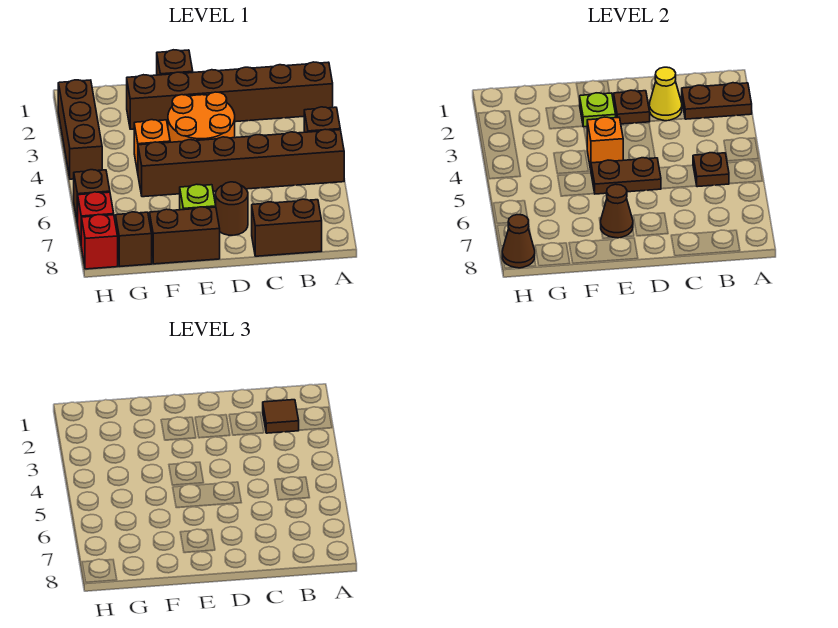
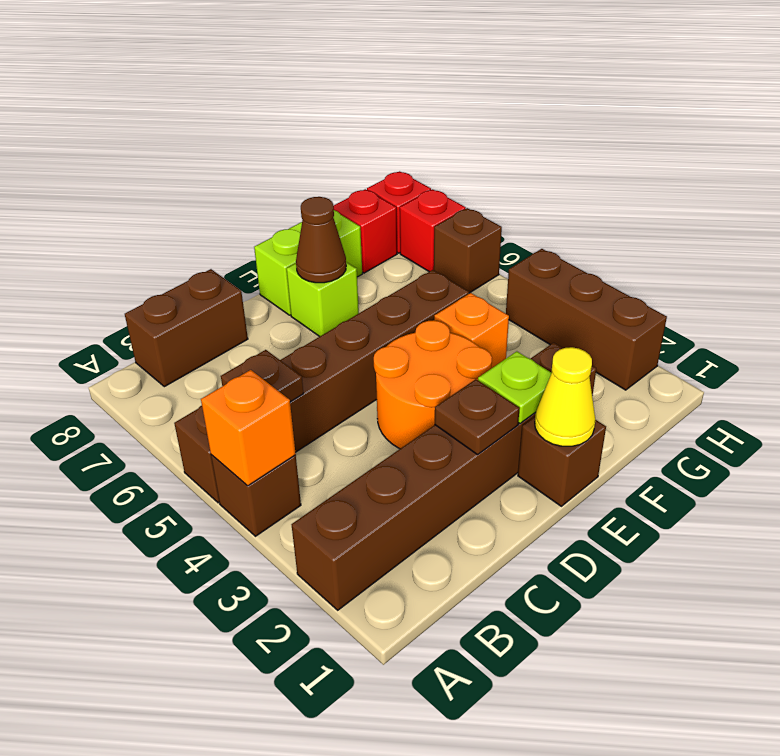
brown plate A2:B2 level 2 -> none
brown tile B2 level 3 -> none
yellow cone C2 level 2 -> yellow cone E1 level 2
brown plate D5:E5 level 2 -> none
brown round brick D7 level 1 -> none
orange brick E4 level 2 -> orange brick A4 level 2
brown brick E8:F8 level 1 -> lime brick E8:F8 level 1
brown brick G8 level 1 -> red brick G8 level 1
brown cone H8 level 2 -> none

